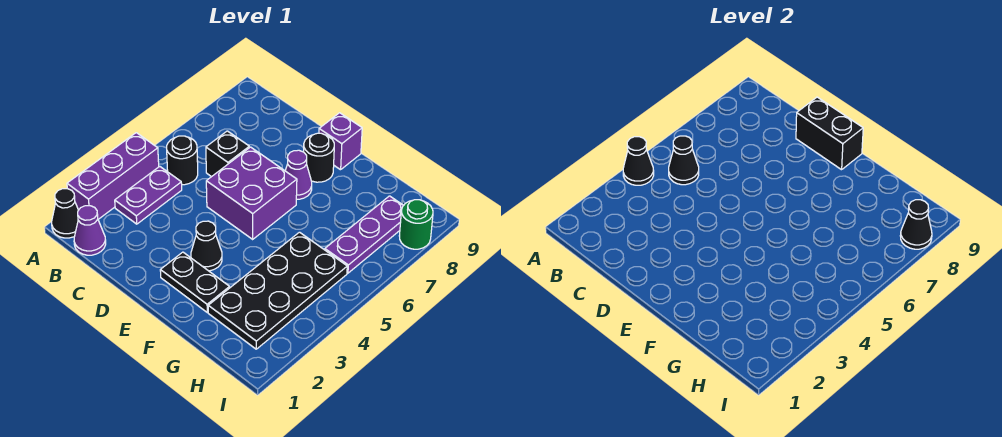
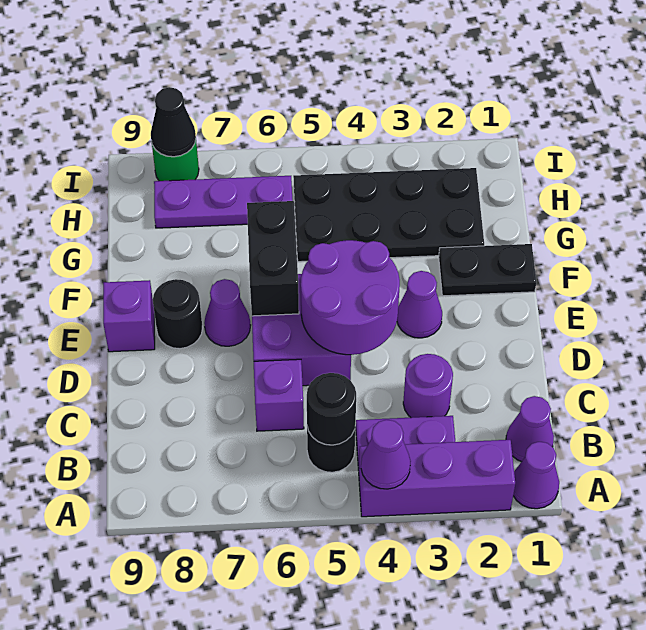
black cone A1 level 1 -> purple cone A1 level 1
black cone A4 level 2 -> purple cone A4 level 2
black cone B5 level 2 -> black round brick B5 level 2
none -> purple round brick C3 level 1
black brick C6 level 1 -> purple brick C6 level 1
none -> purple round brick D4:E5 level 2
black brick D9:E9 level 2 -> black brick E6:F6 level 2
black plate E2:F2 level 1 -> black plate F1:F2 level 1
black cone E3 level 1 -> purple cone E3 level 1

